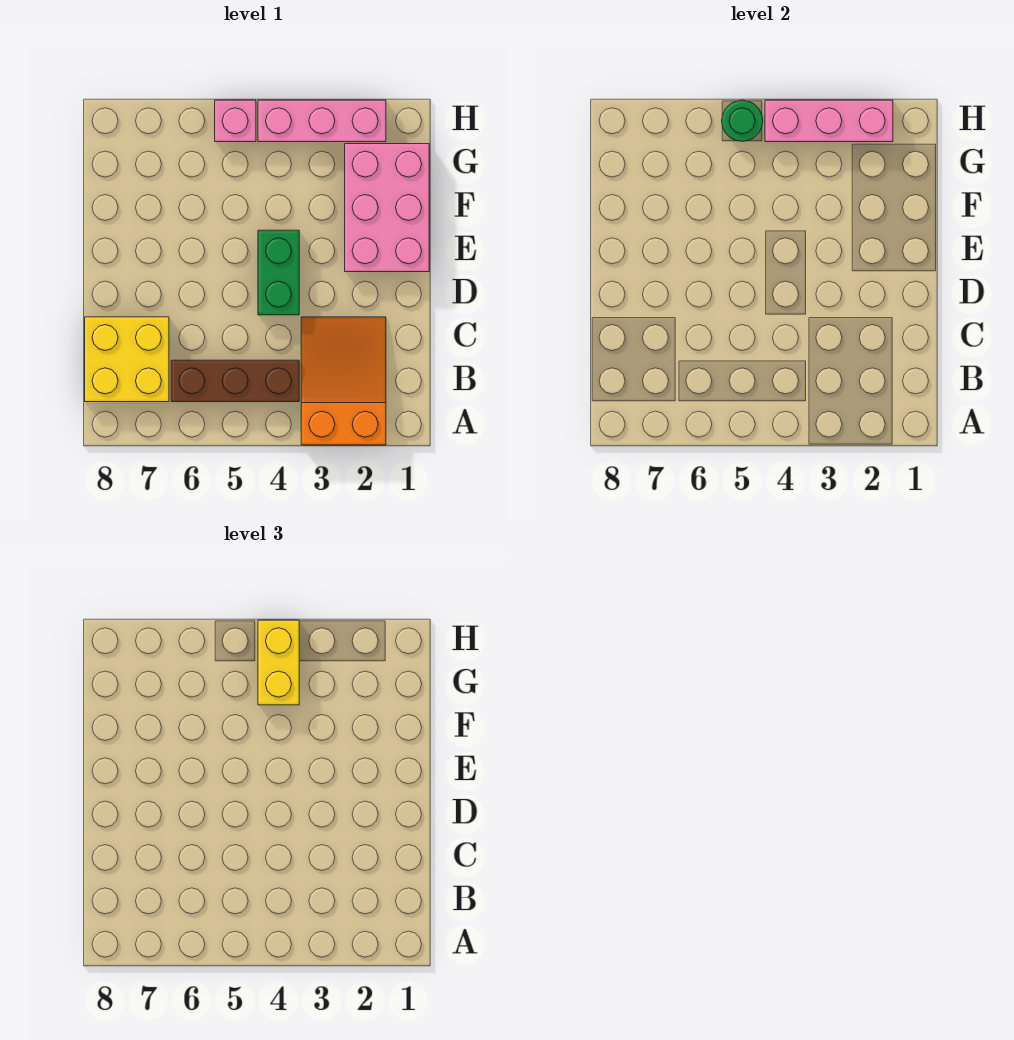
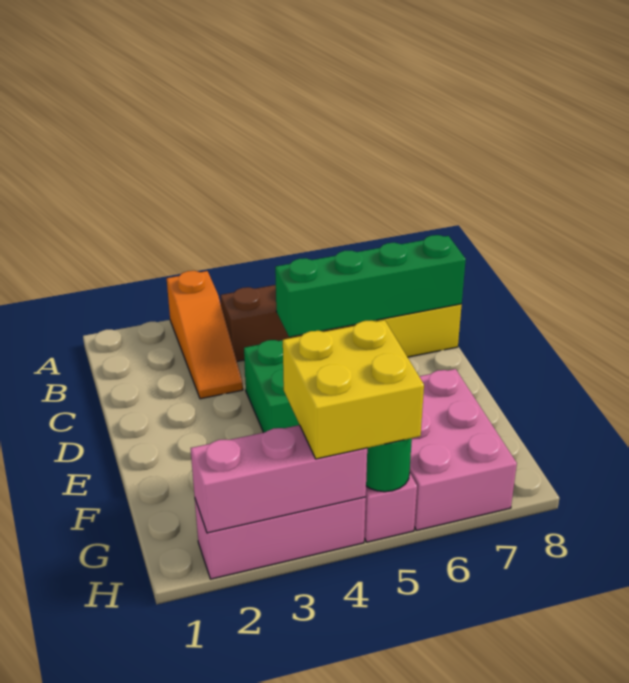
orange slope A2:C3 level 1 top A -> orange slope A3:C3 level 1 top A
none -> green brick C5:C8 level 2
pink brick E1:G2 level 1 -> pink brick F6:H7 level 1
yellow brick G4:H4 level 3 -> yellow brick G4:H5 level 3

